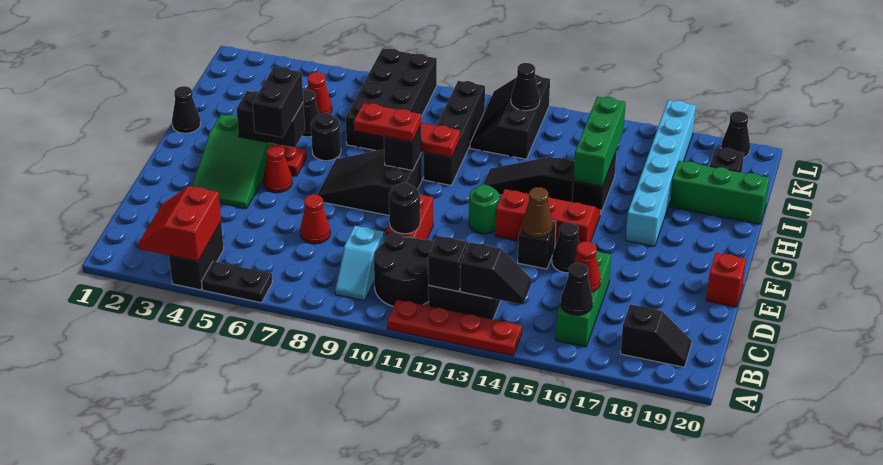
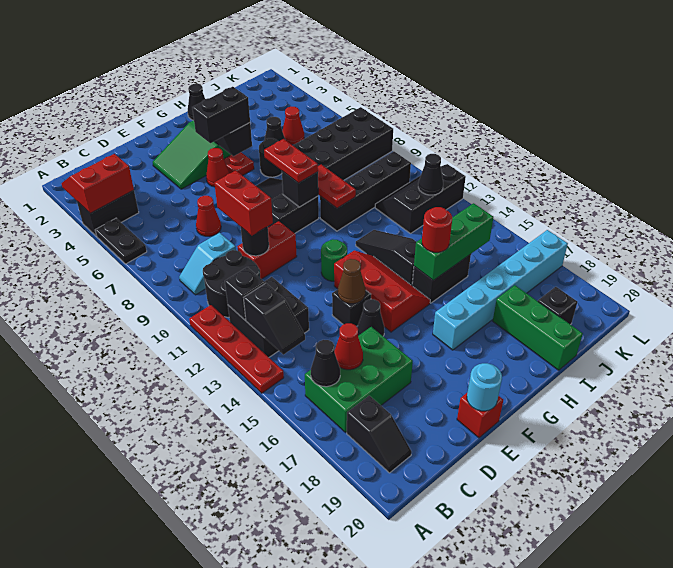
green brick B16:D16 level 1 -> green brick B16:D17 level 1
none -> red brick D9:D10 level 3
none -> cyan round brick E20 level 2
none -> red round brick H15 level 3
black cone L19 level 1 -> none

